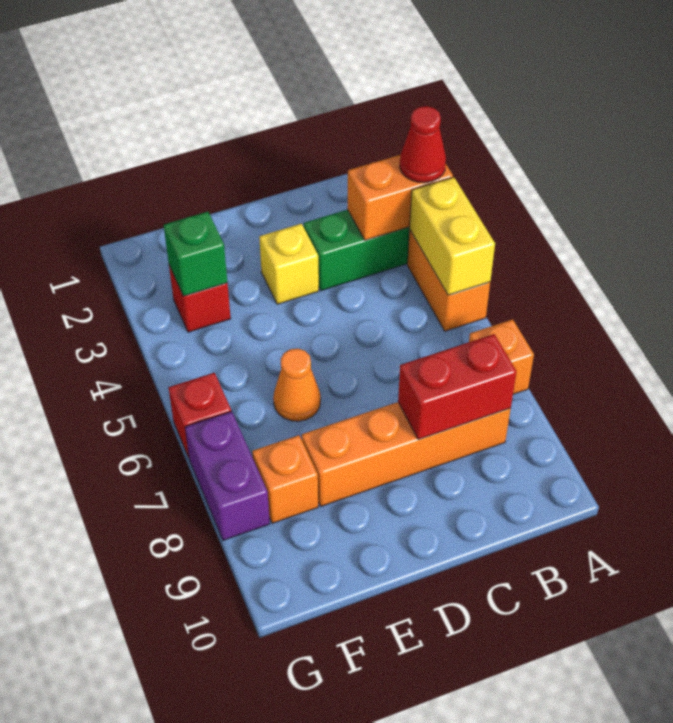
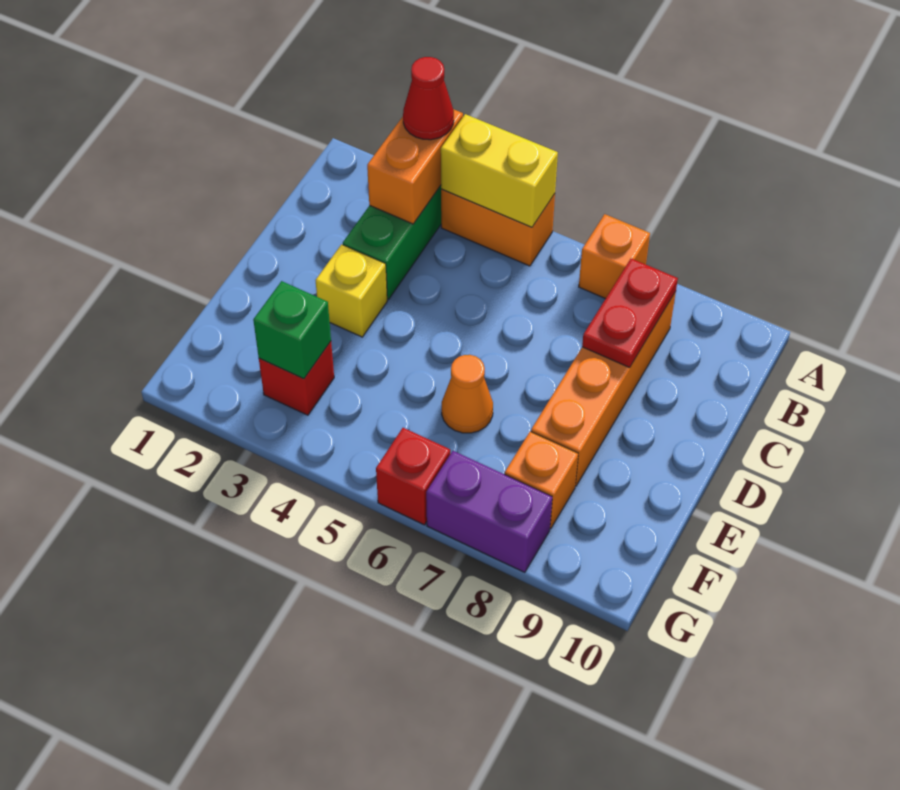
red brick B8:C8 level 2 -> red plate B8:C8 level 2

